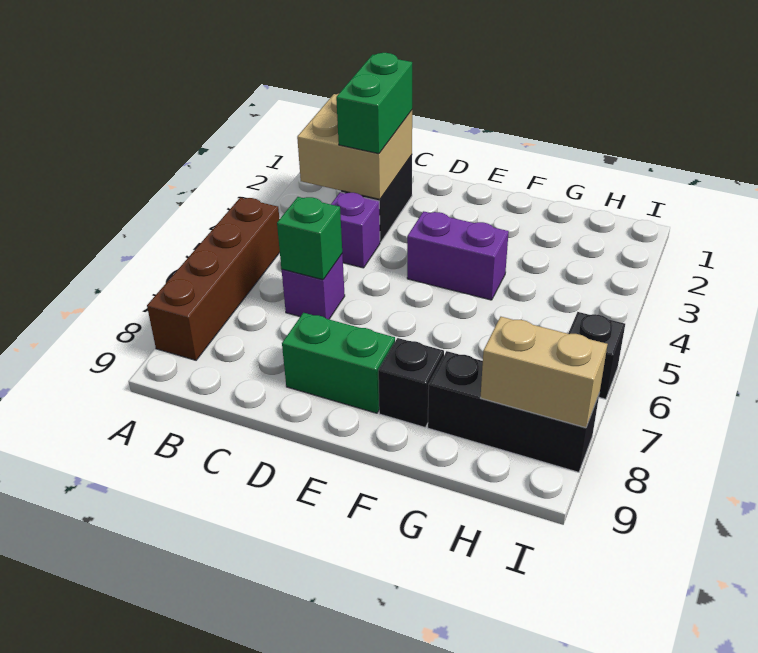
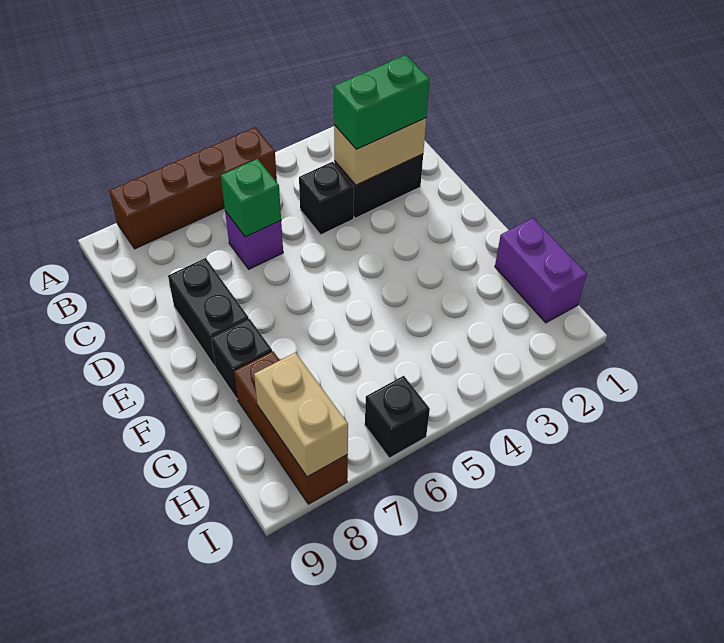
tan brick B2:C3 level 2 -> tan brick C2:C3 level 2
purple brick C4 level 1 -> black brick C4 level 1
green brick D8:E8 level 1 -> black brick D8:E8 level 1
purple brick E4:F4 level 1 -> purple brick G1:H1 level 1
black brick G8:I8 level 1 -> brown brick G8:I8 level 1

